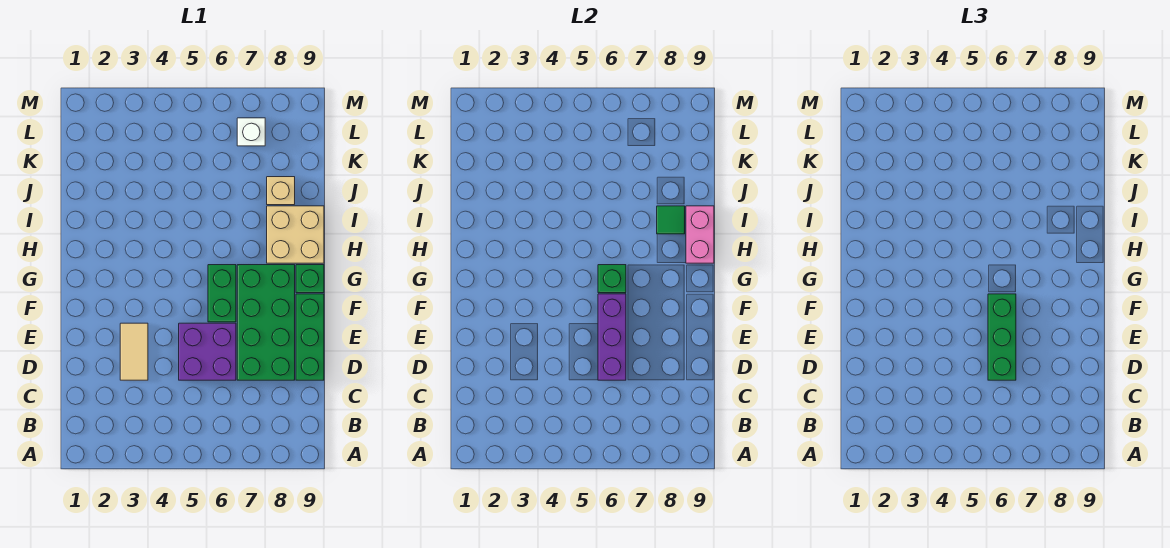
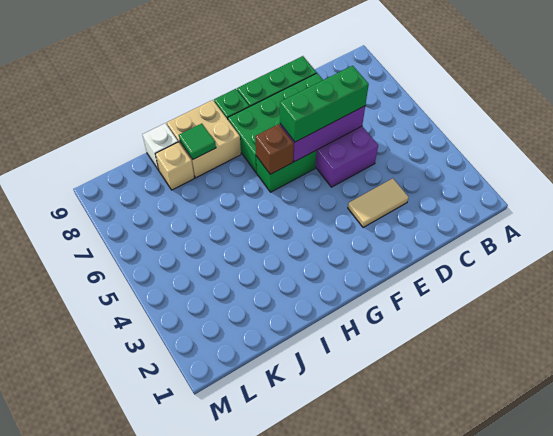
green brick G6 level 2 -> brown brick G6 level 2
pink brick H9:I9 level 2 -> none
white brick L7 level 1 -> white brick J9 level 1

